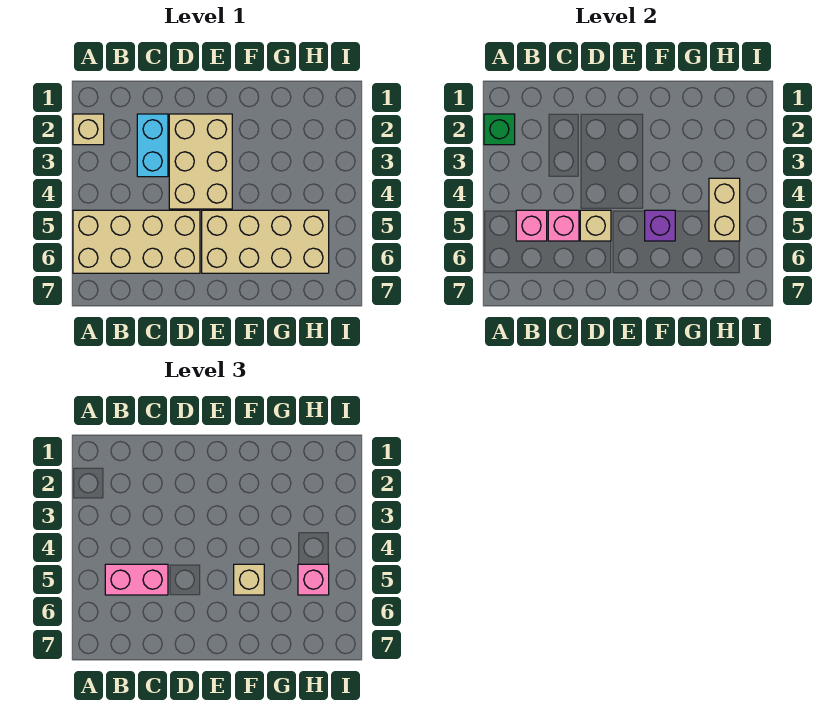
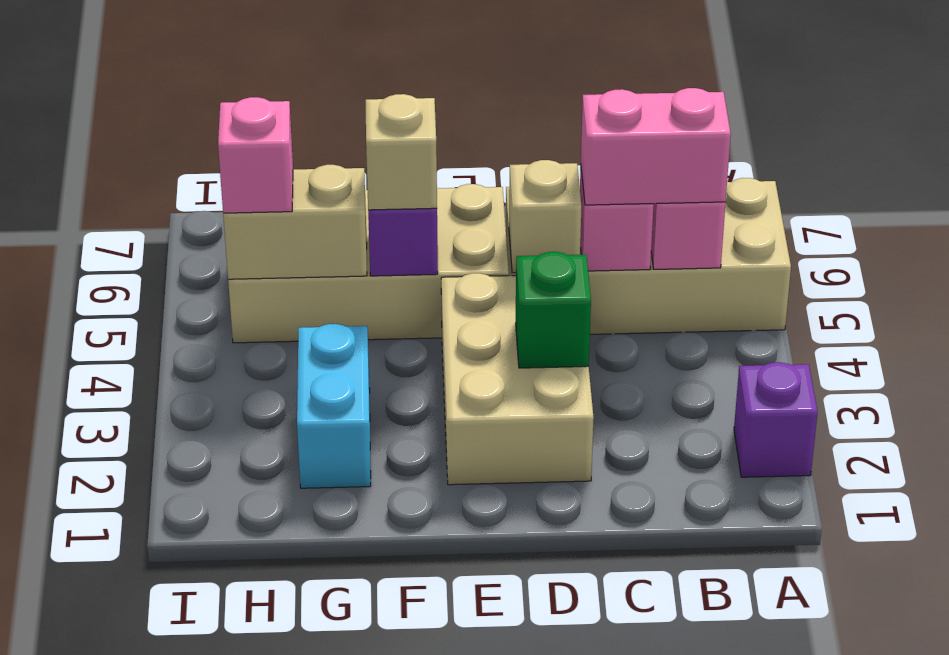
tan brick A2 level 1 -> purple brick A2 level 1
green brick A2 level 2 -> green brick D3 level 2
cyan brick C2:C3 level 1 -> cyan brick G2:G3 level 1
tan brick H4:H5 level 2 -> tan brick G5:H5 level 2

